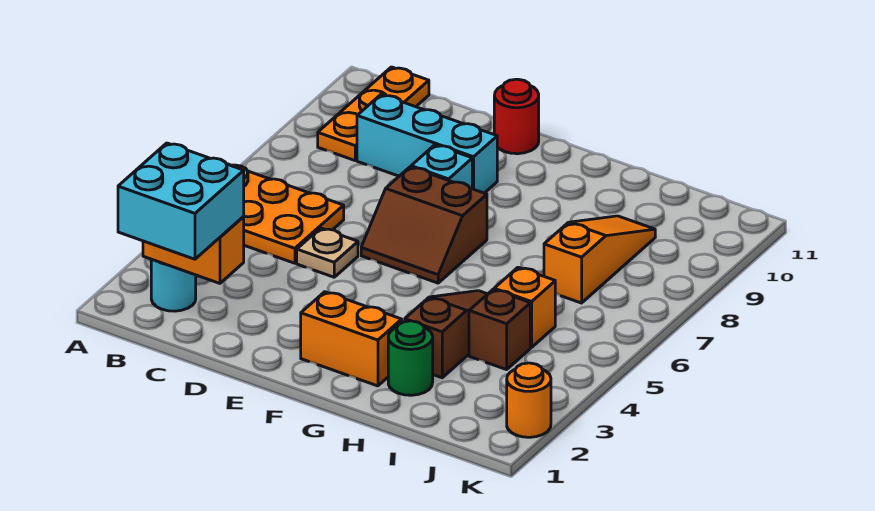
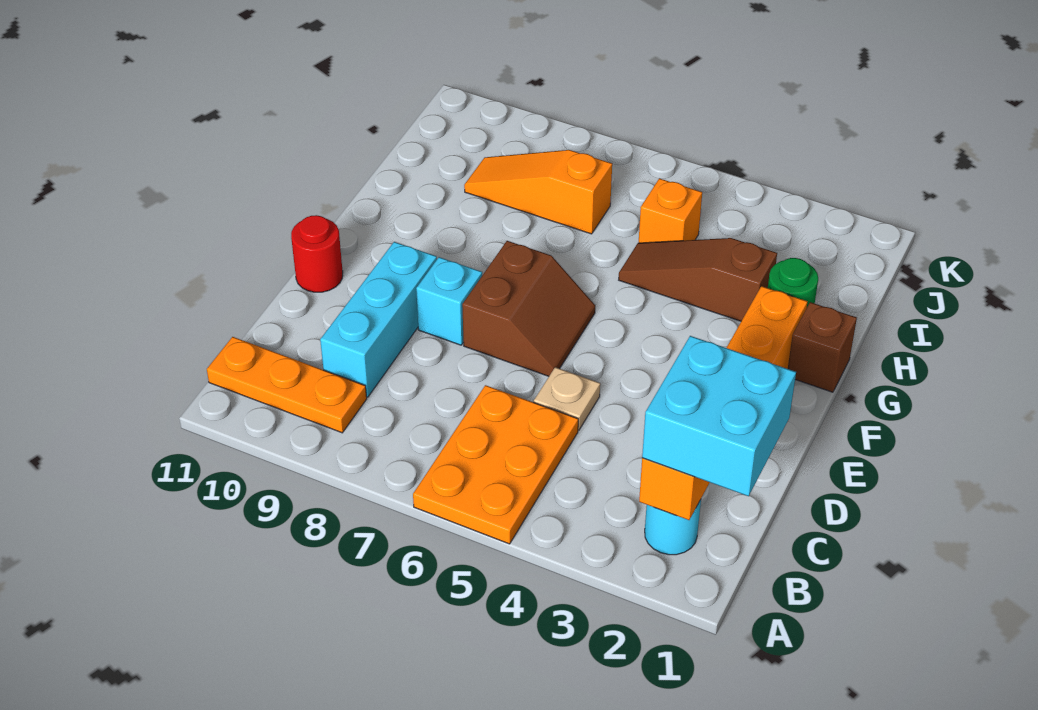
brown brick I4 level 1 -> brown brick G1 level 1
orange round brick K2 level 1 -> none

